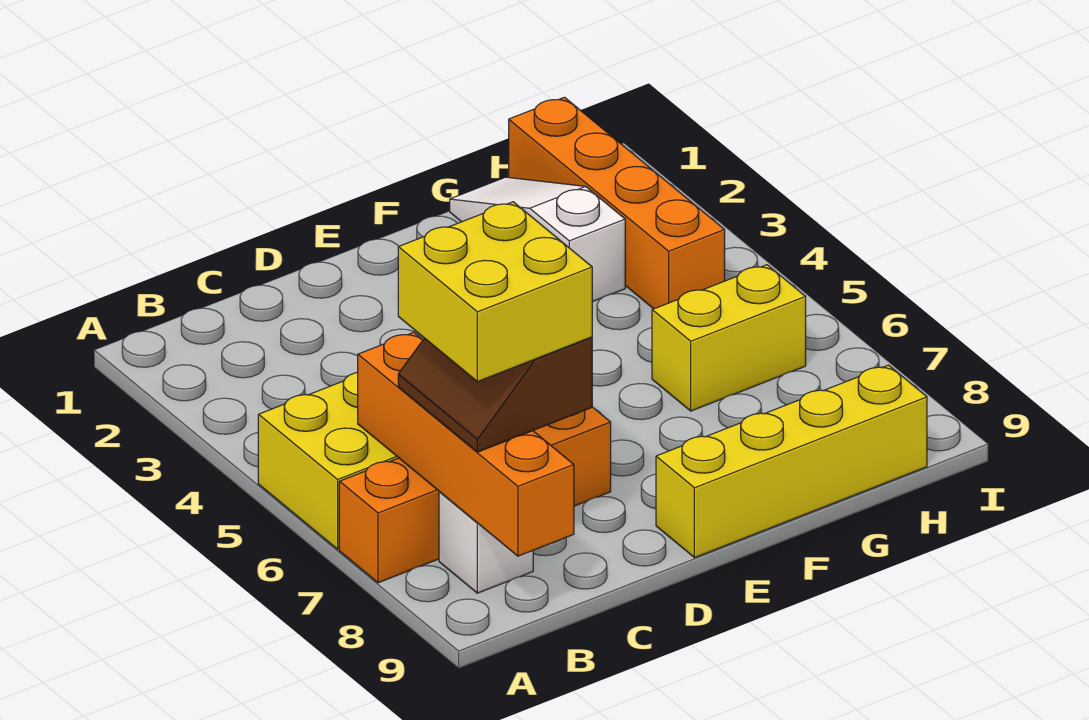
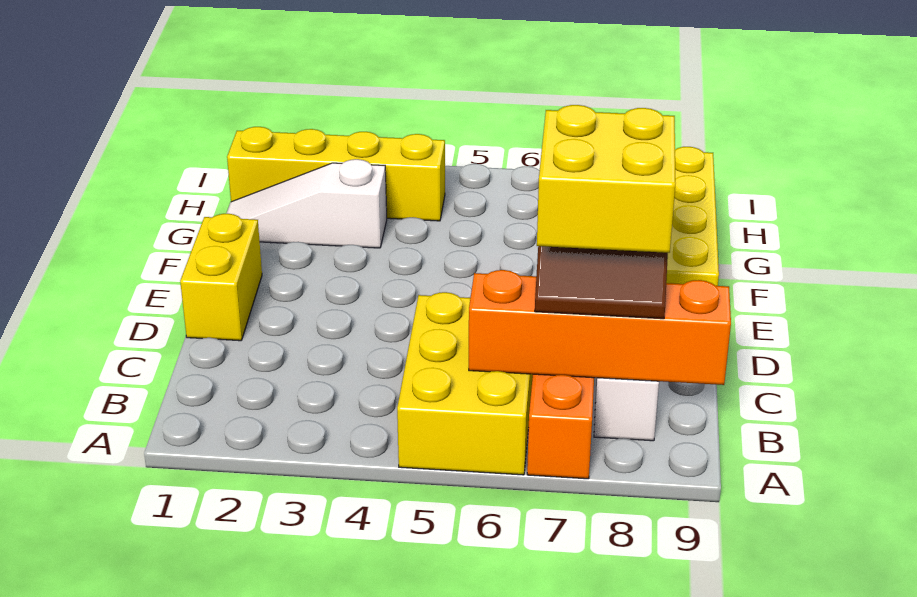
yellow brick G6:H6 level 1 -> yellow brick D1:E1 level 1
orange brick H1:H4 level 1 -> yellow brick H1:H4 level 1

